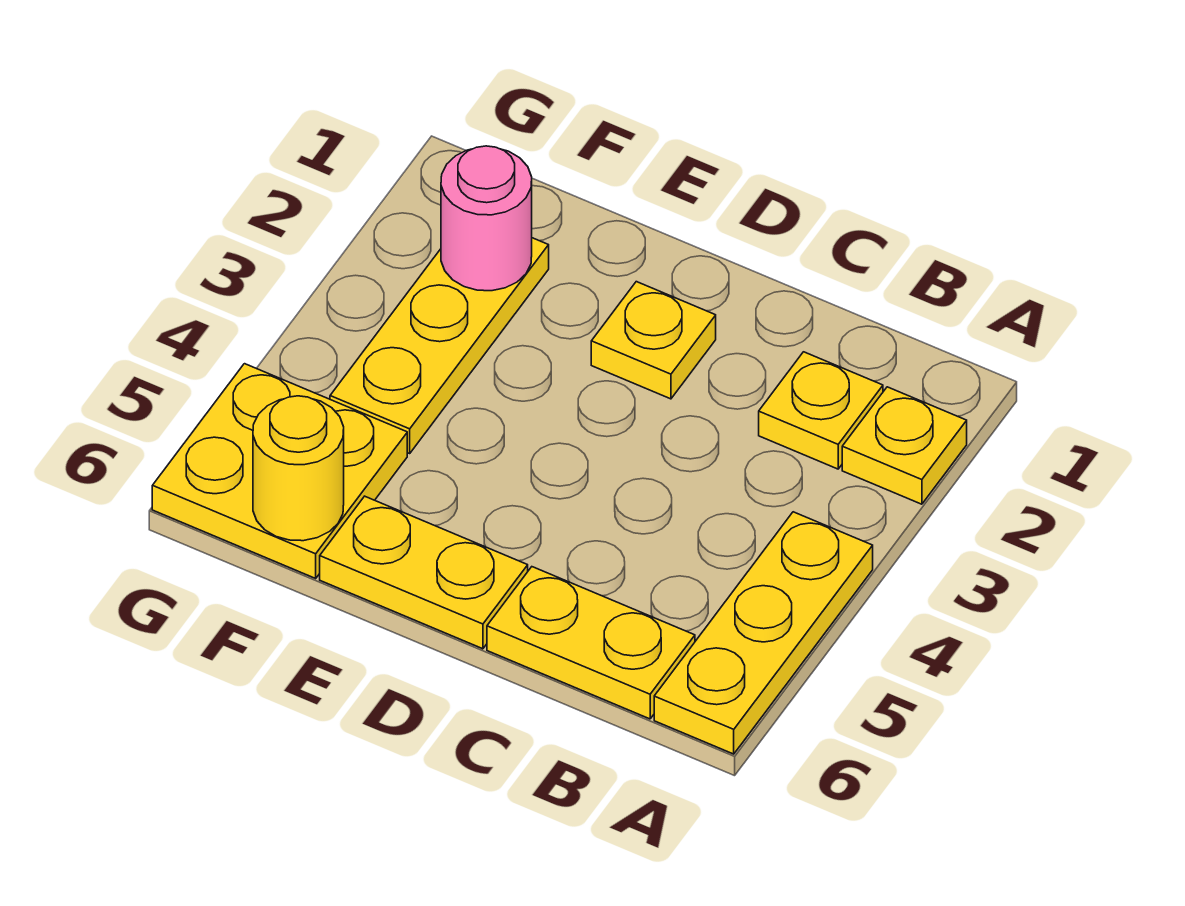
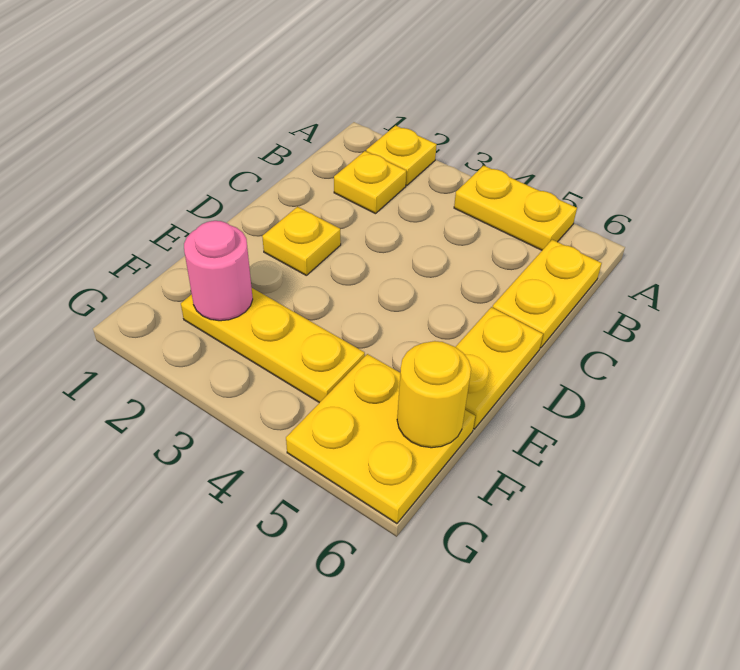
yellow plate A4:A6 level 1 -> yellow plate A4:A5 level 1

